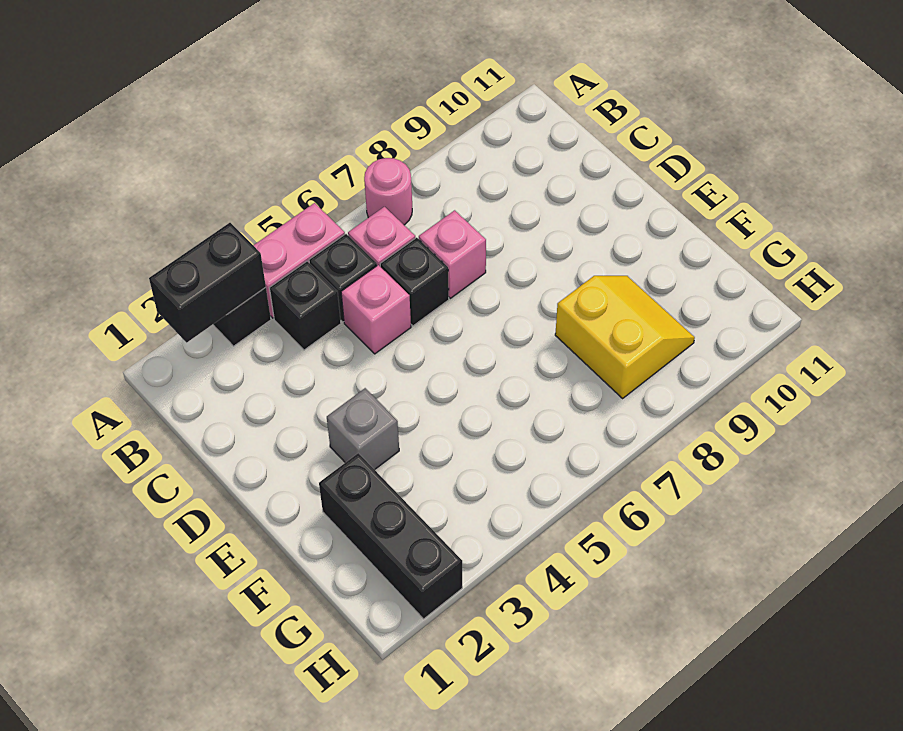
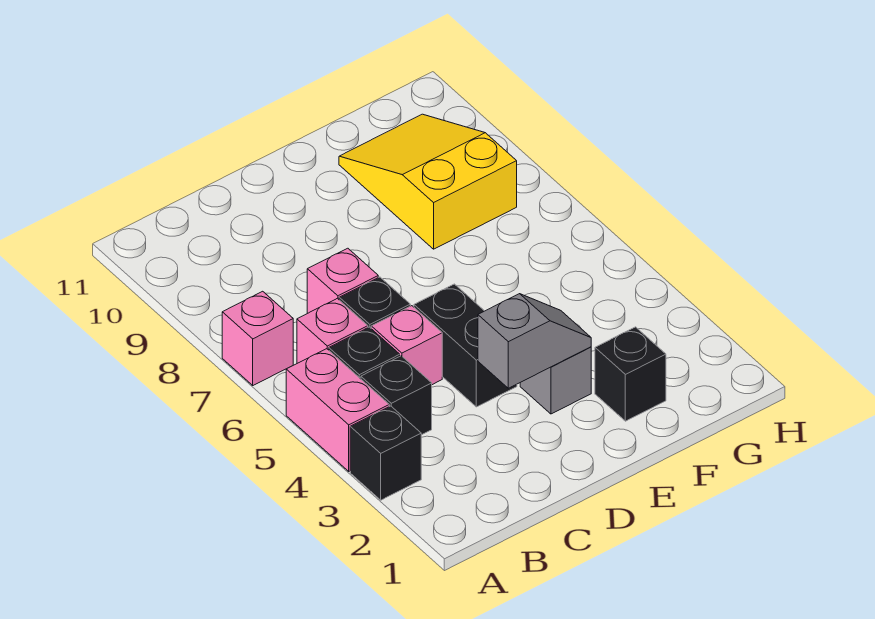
black brick A2:A3 level 2 -> black brick D4:D5 level 1
pink round brick A7 level 1 -> pink brick A7 level 1
none -> grey slope D3:E3 level 2 top D
black brick F2:H2 level 1 -> black brick F2 level 1
yellow slope F8:G9 level 1 top 8 -> yellow slope F8:G10 level 1 top 8

